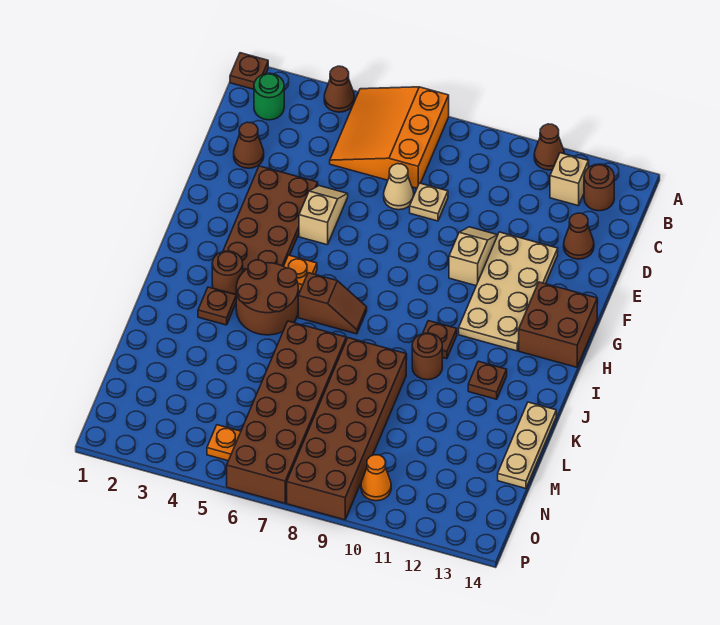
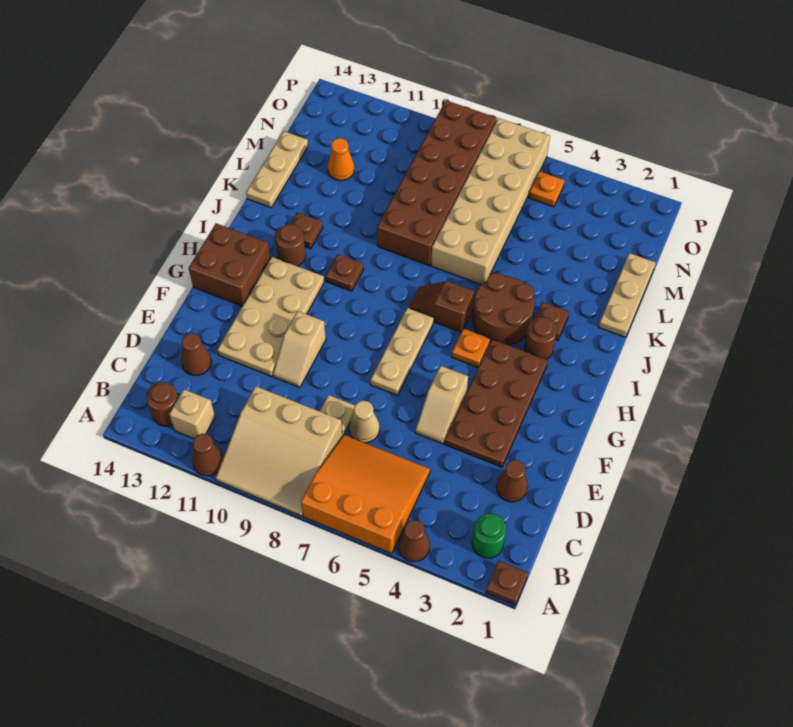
orange slope A5:C7 level 1 top 7 -> orange slope A5:C7 level 1 top A
none -> tan slope A8:C10 level 1 top C
none -> tan plate F7:H7 level 1
brown round brick J10 level 1 -> brown round brick I12 level 1
none -> tan plate K1:M1 level 1
brown brick K6:P7 level 1 -> tan brick K6:P7 level 1
orange cone O10 level 1 -> orange cone M12 level 1

